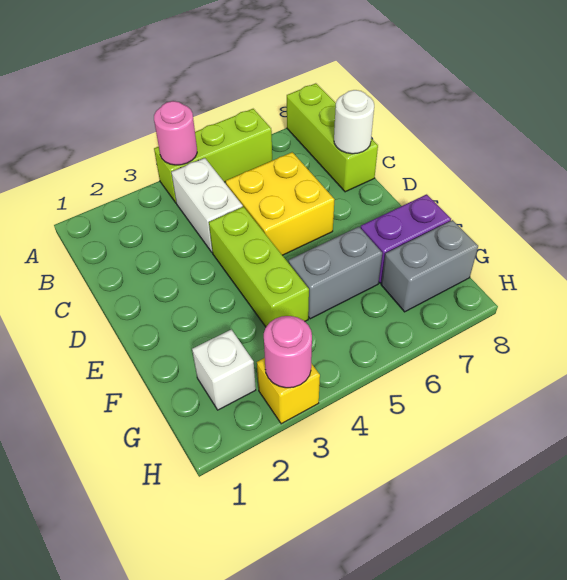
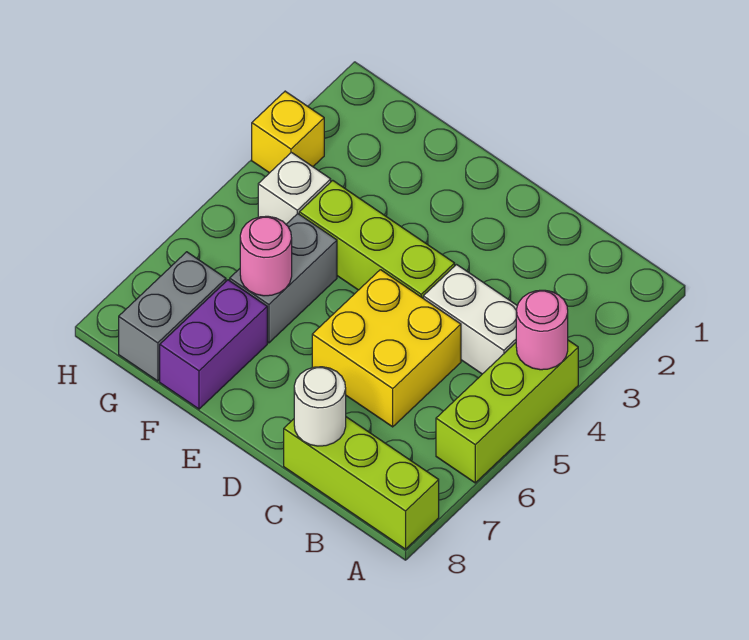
white brick G2 level 1 -> white brick G4 level 1
pink round brick H3 level 2 -> pink round brick F6 level 2

